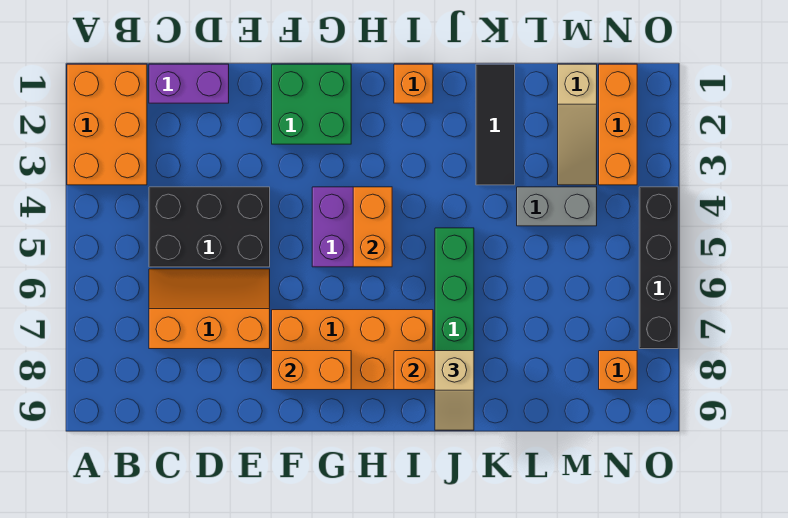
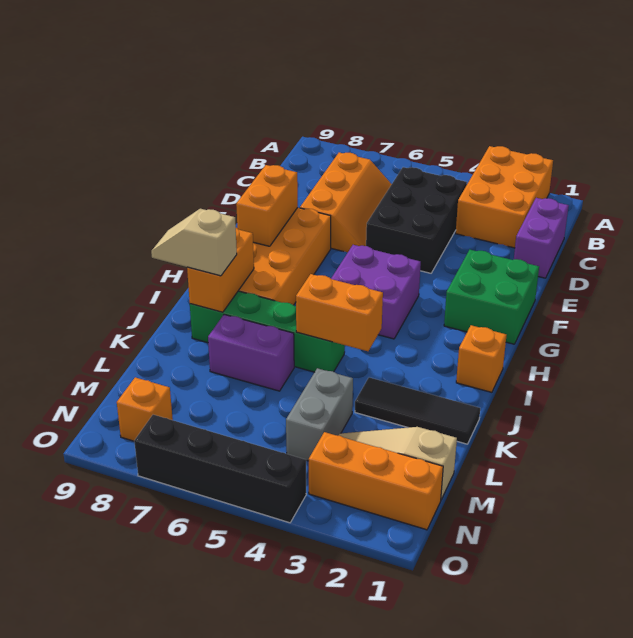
orange brick A1:B3 level 1 -> orange brick A2:C3 level 1
orange brick H4:H5 level 2 -> orange brick J4:J5 level 2
none -> purple brick K6:K7 level 1

